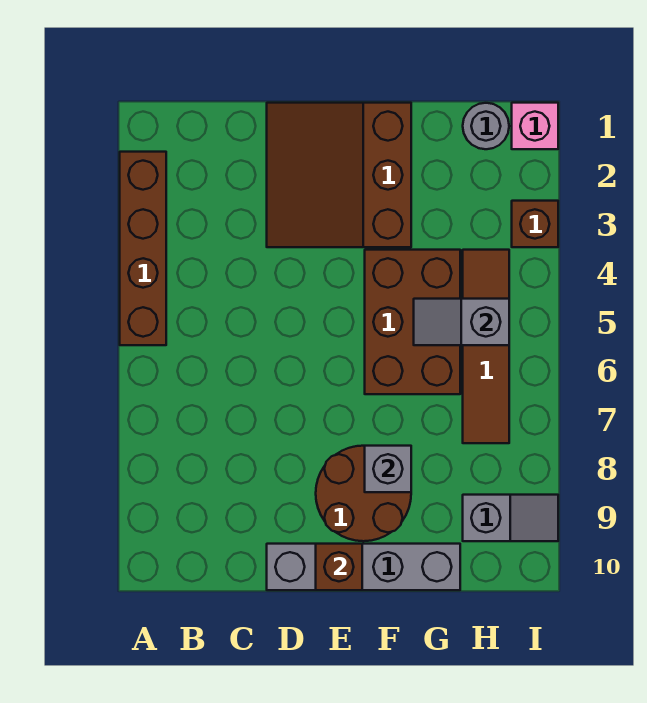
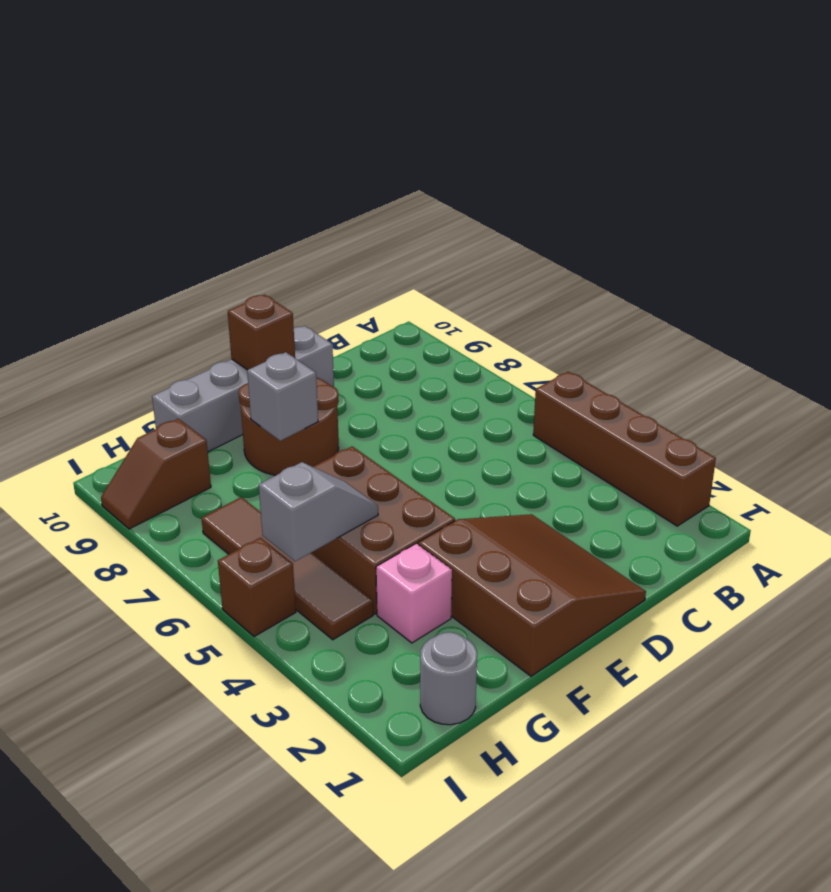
grey slope H9:I9 level 1 top H -> brown slope H9:I9 level 1 top H
pink brick I1 level 1 -> pink brick G3 level 1
brown brick I3 level 1 -> brown brick I5 level 1

